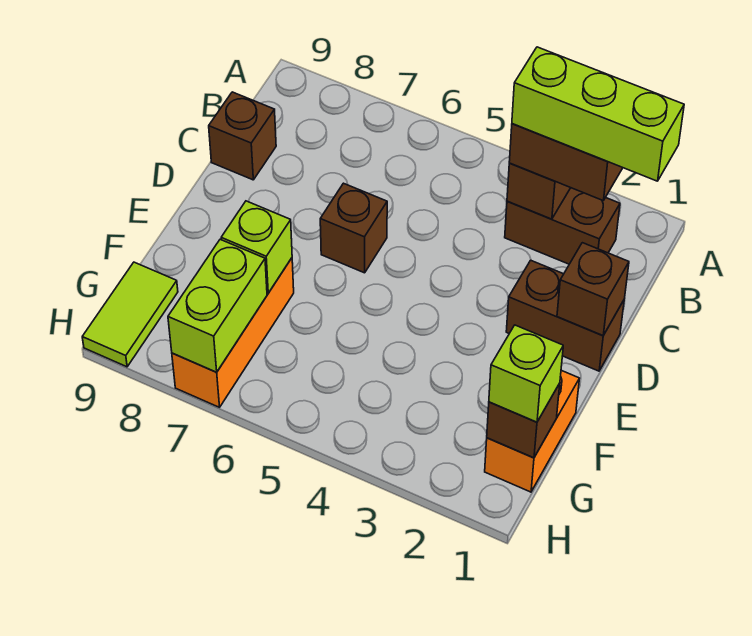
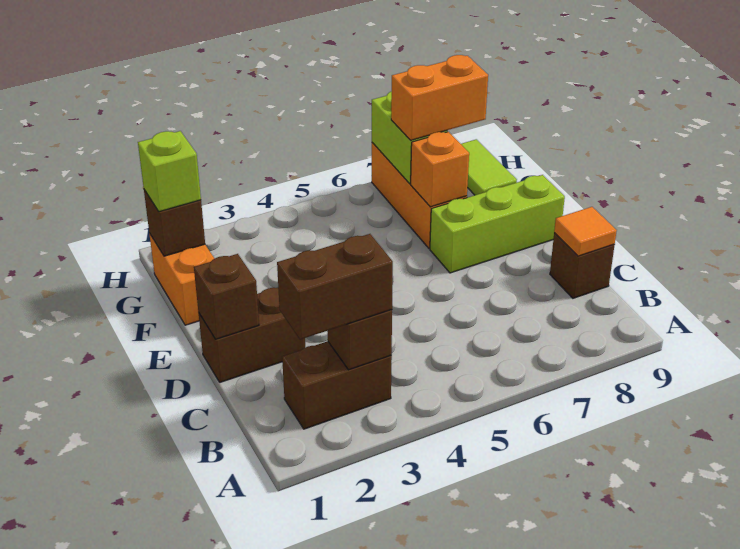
lime brick B1:B3 level 4 -> lime brick E7:E9 level 1
none -> orange tile C9 level 2
brown brick D6 level 1 -> none
lime brick F7 level 2 -> orange brick F7 level 2
none -> orange brick G7:G8 level 3

